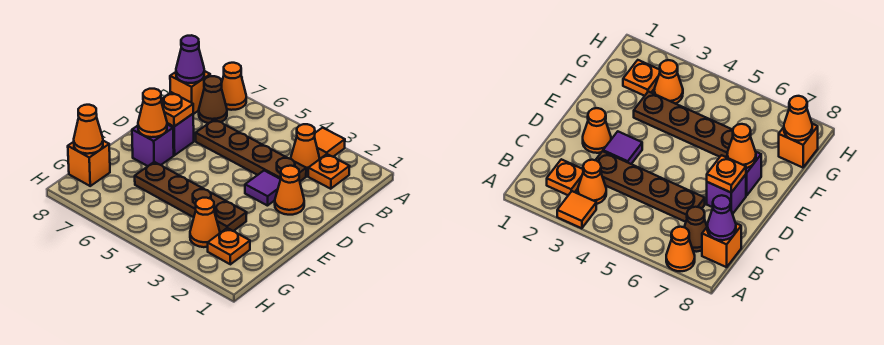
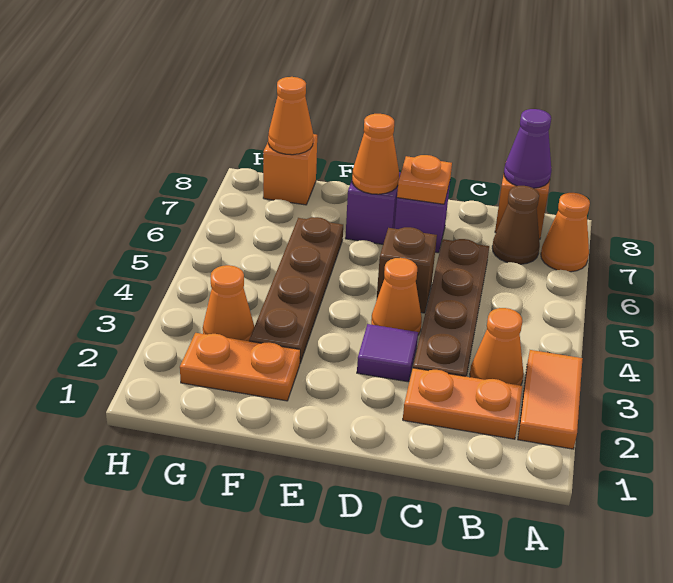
orange tile A3 level 1 -> orange tile A2:A3 level 1
orange plate B2 level 1 -> orange plate B2:C2 level 1
orange cone D2 level 1 -> orange cone D4 level 1
none -> brown brick D5 level 1
orange plate G2 level 1 -> orange plate F2:G2 level 1

